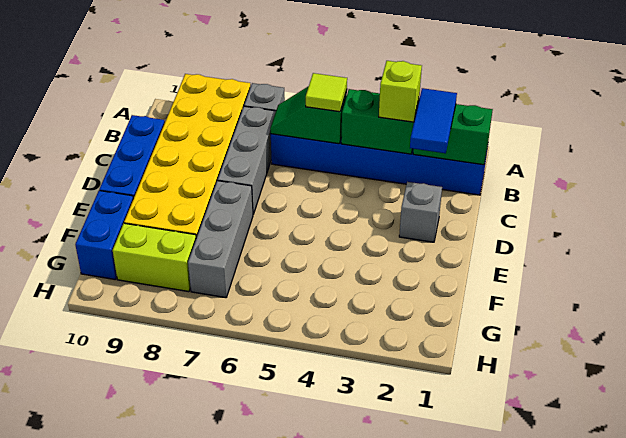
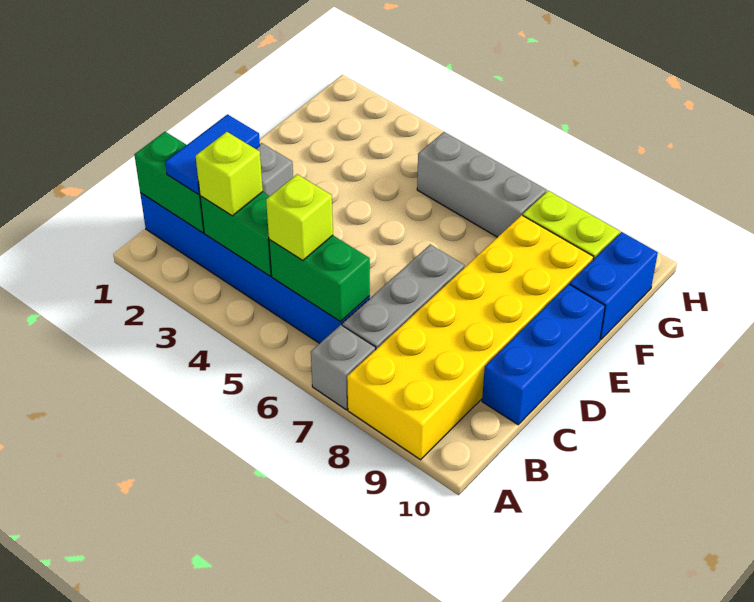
green slope B5:B6 level 2 top 5 -> green brick B5:B6 level 2
lime tile B5 level 3 -> lime brick B5 level 3
grey brick E7:G7 level 1 -> grey brick G5:G7 level 1

